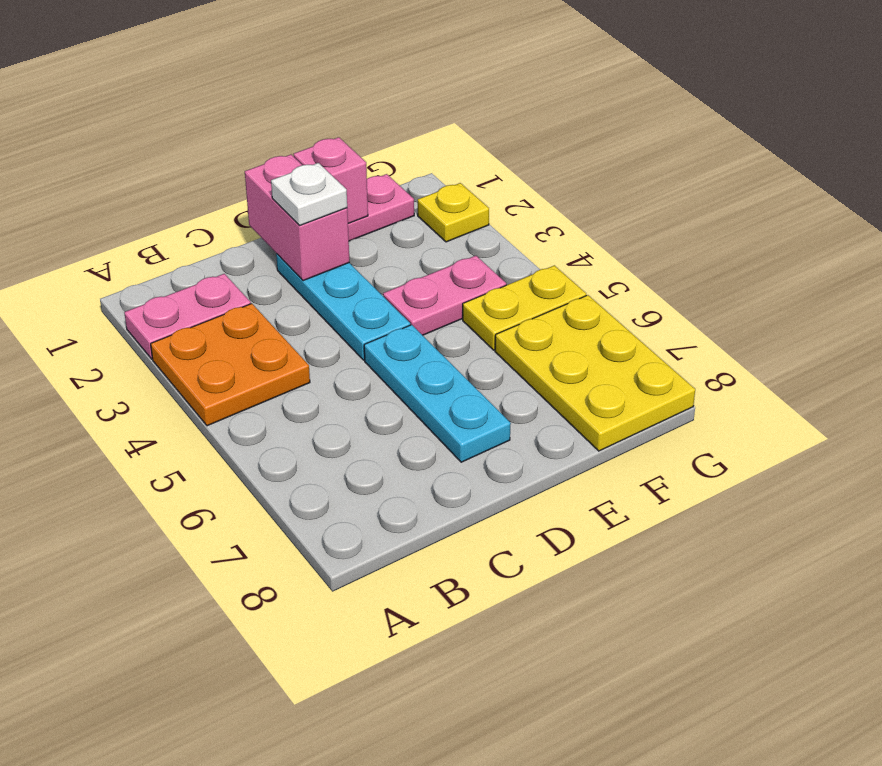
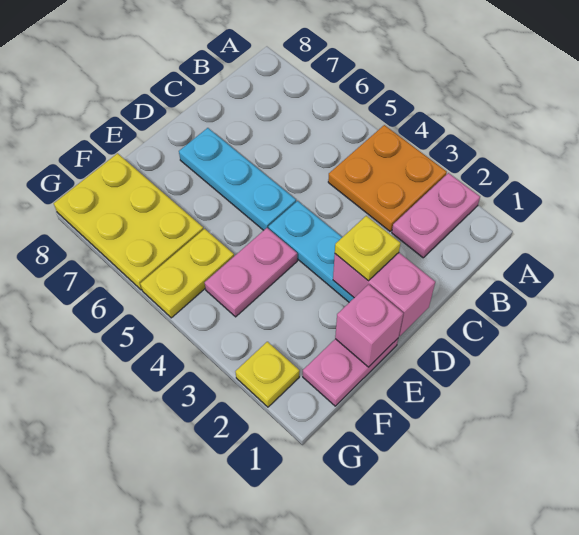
white plate D2 level 3 -> yellow plate D2 level 3

